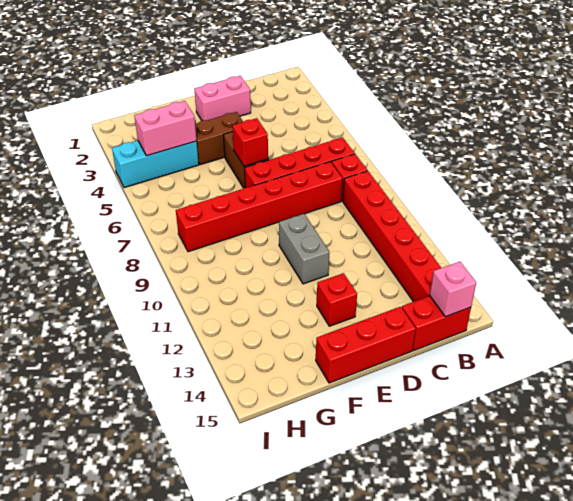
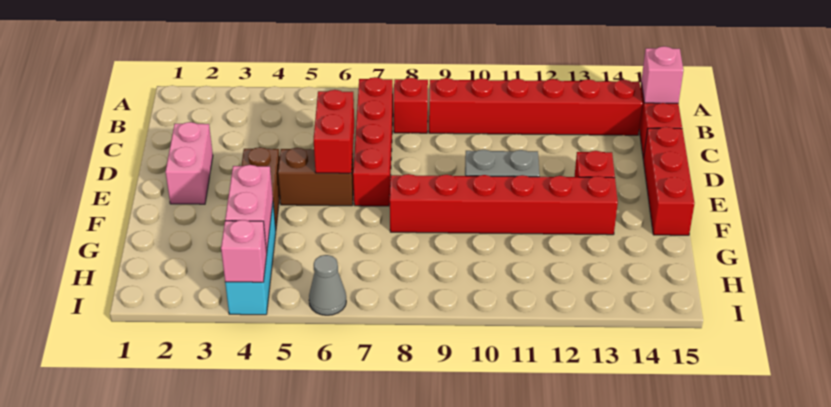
red brick C8:H8 level 1 -> red brick F8:F13 level 1
red brick E6 level 2 -> red brick D6:E6 level 2
none -> pink brick I4 level 2
none -> grey cone I6 level 1

